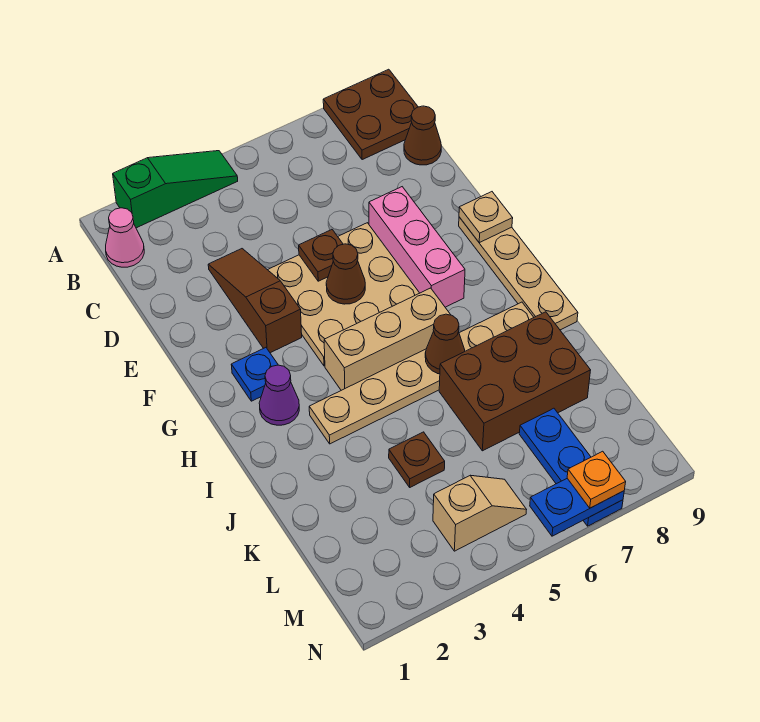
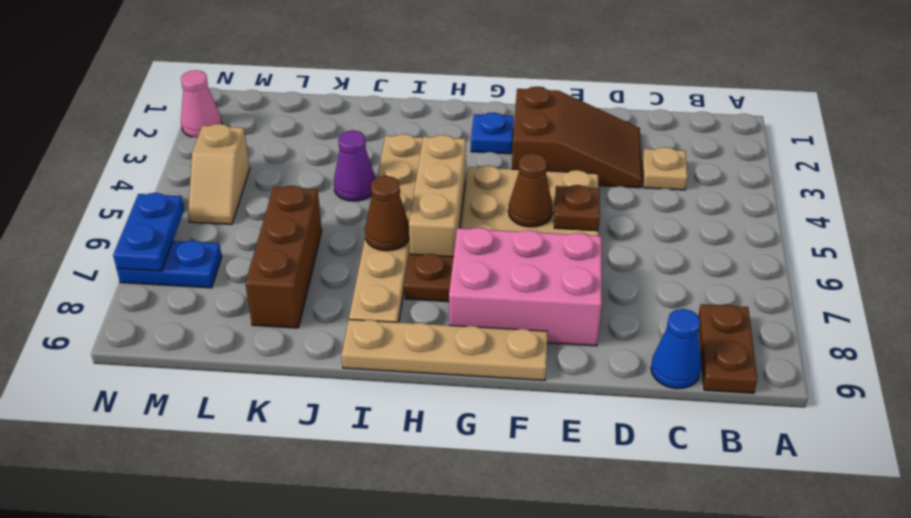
green slope A2:A4 level 1 top 2 -> none
brown plate A8:B9 level 1 -> brown plate B8:B9 level 1
pink cone B1 level 1 -> pink cone N2 level 1
brown cone C9 level 1 -> blue cone C9 level 1
brown slope D3:F3 level 1 top F -> brown slope D2:F3 level 1 top F
pink brick E7:G7 level 1 -> pink brick E7:G8 level 1
tan plate F9 level 2 -> tan plate C3 level 1
purple cone H2 level 1 -> purple cone J4 level 1
brown brick J6:K8 level 1 -> brown brick K6:K8 level 1
brown plate K4 level 1 -> brown plate H7 level 1
blue plate L7:N7 level 1 -> blue plate M7:N7 level 1
orange plate N7 level 3 -> none

